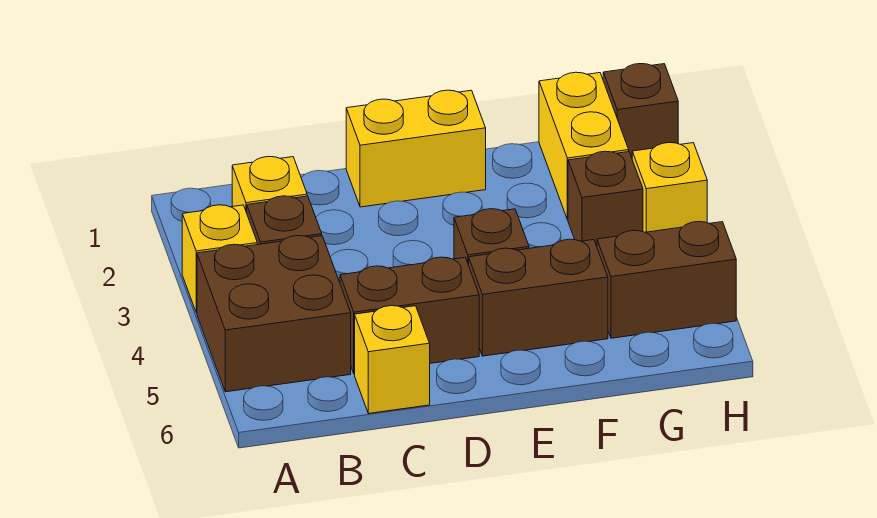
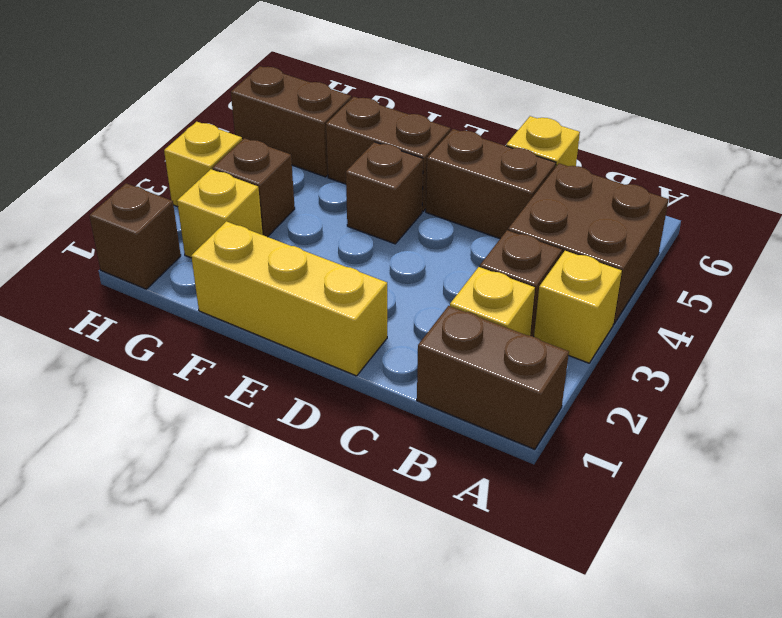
none -> brown brick A1:B1 level 1
yellow brick D1:E1 level 1 -> yellow brick D1:F1 level 1
yellow brick G1:G2 level 1 -> yellow brick G2 level 1

